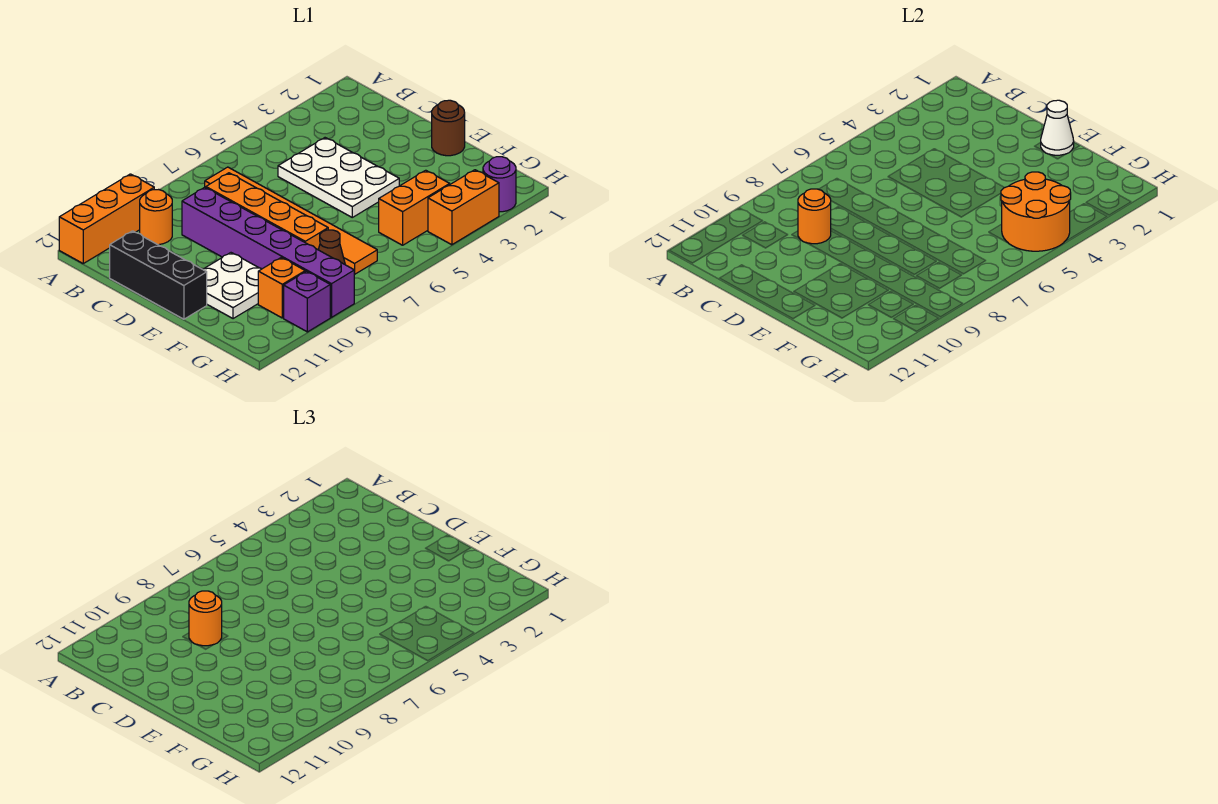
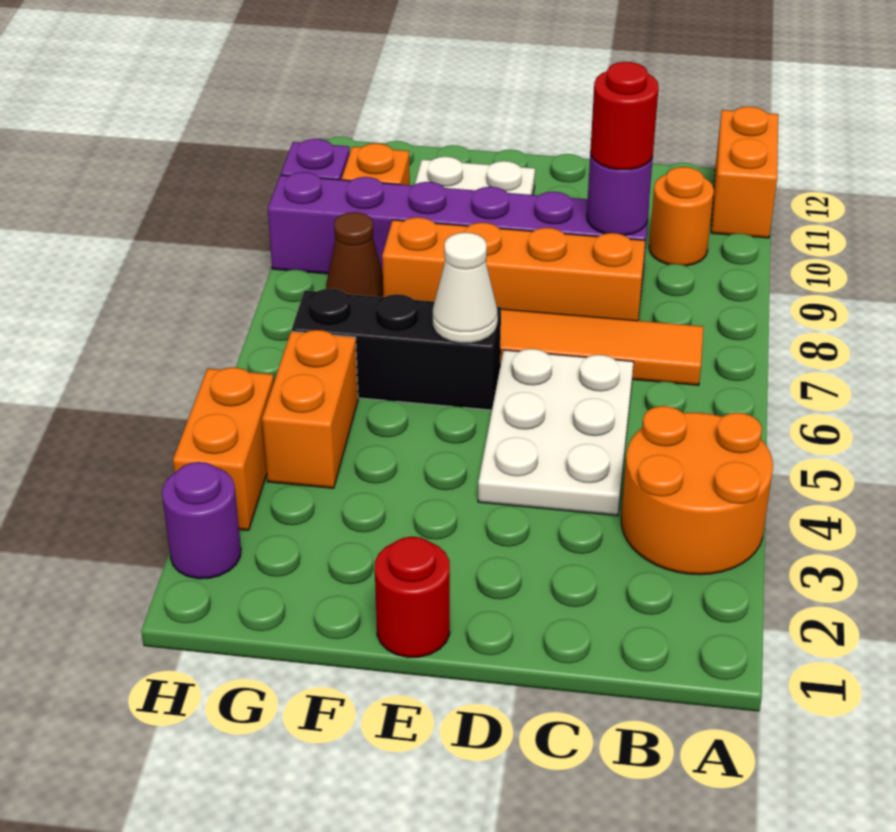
orange brick A10:A12 level 1 -> orange brick A11:A12 level 1
white plate C4:E5 level 1 -> white plate C4:D6 level 1
orange round brick C9 level 2 -> purple round brick C9 level 2
orange round brick C9 level 3 -> red round brick C9 level 3
black brick C12:E12 level 1 -> black brick E6:G6 level 1
brown round brick E1 level 1 -> red round brick E1 level 1
white cone E1 level 2 -> white cone E6 level 2
orange round brick G4:H5 level 2 -> orange round brick A3:B4 level 1

